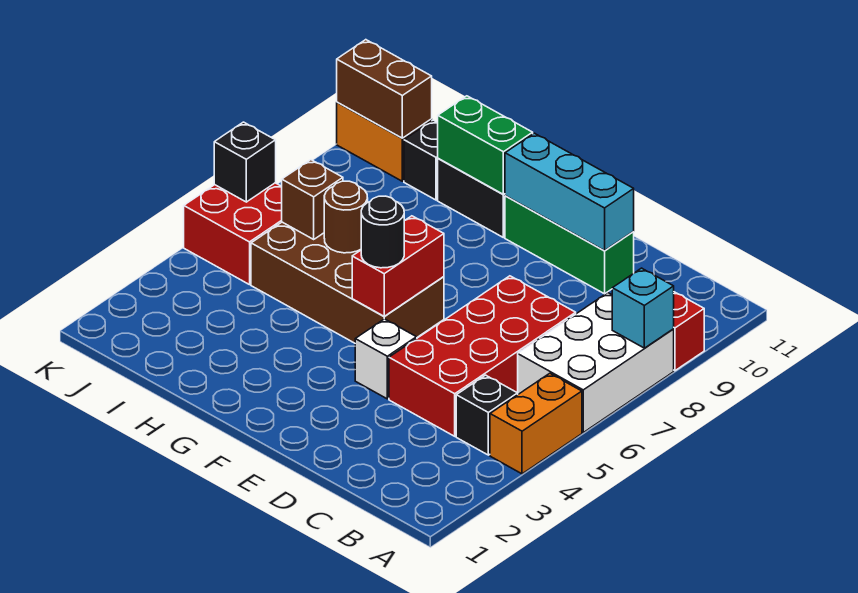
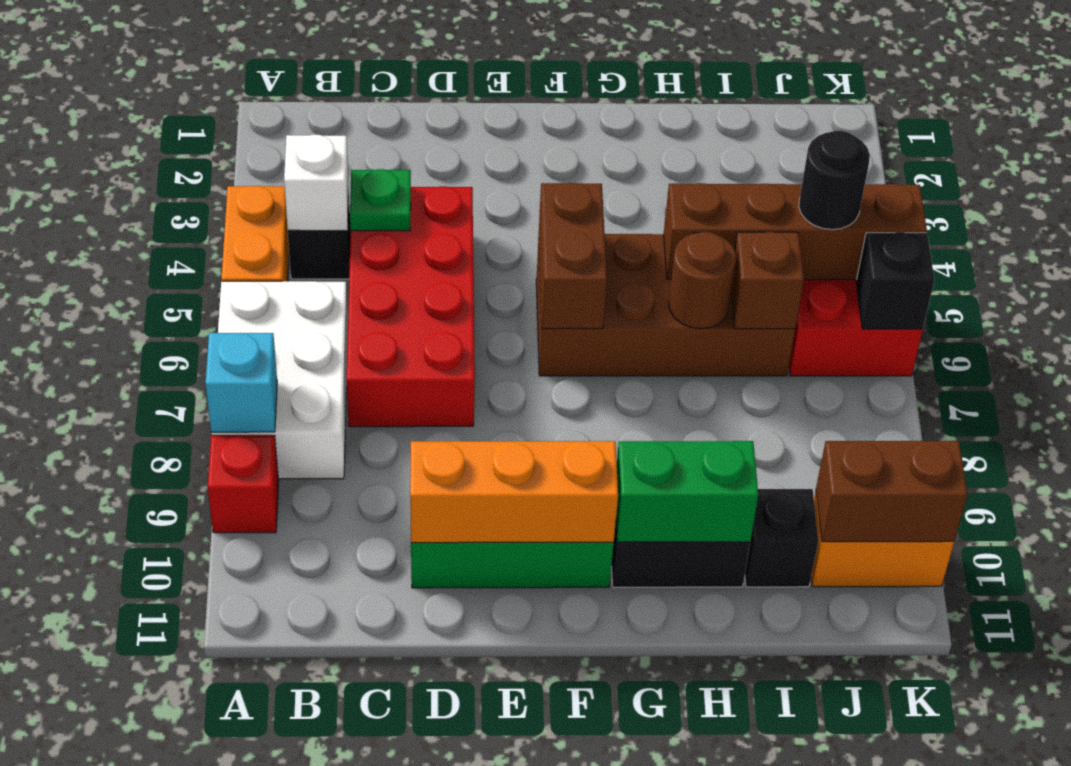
none -> green plate C4 level 2
cyan brick D10:F10 level 2 -> orange brick D10:F10 level 2
white brick E4 level 1 -> white brick B4 level 2
red brick F5:F6 level 2 -> brown brick F5:F6 level 2
black round brick F5 level 3 -> black round brick J5 level 3
none -> brown brick H5:K5 level 2

